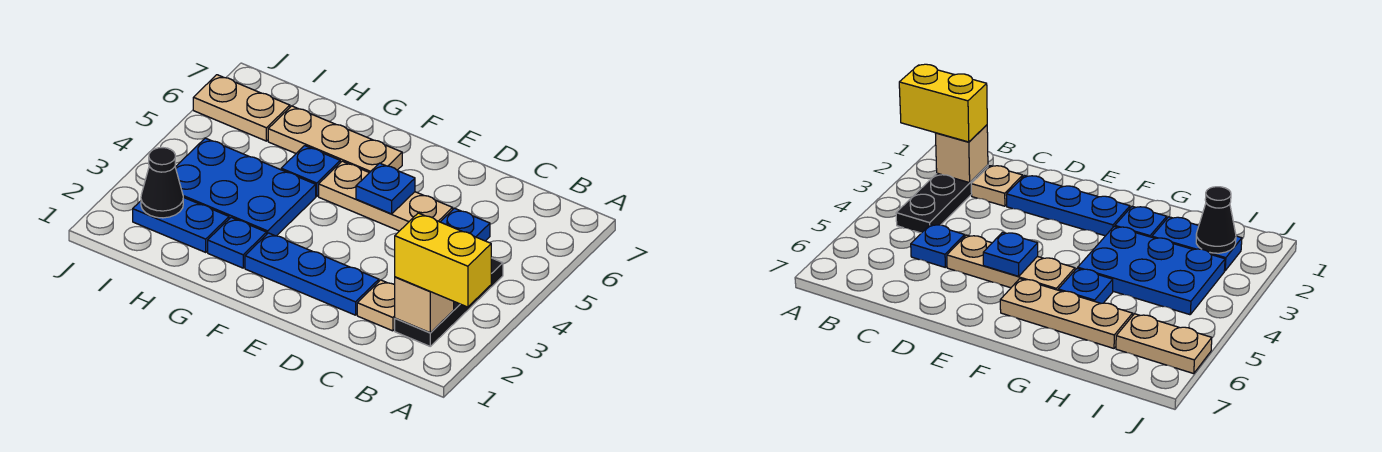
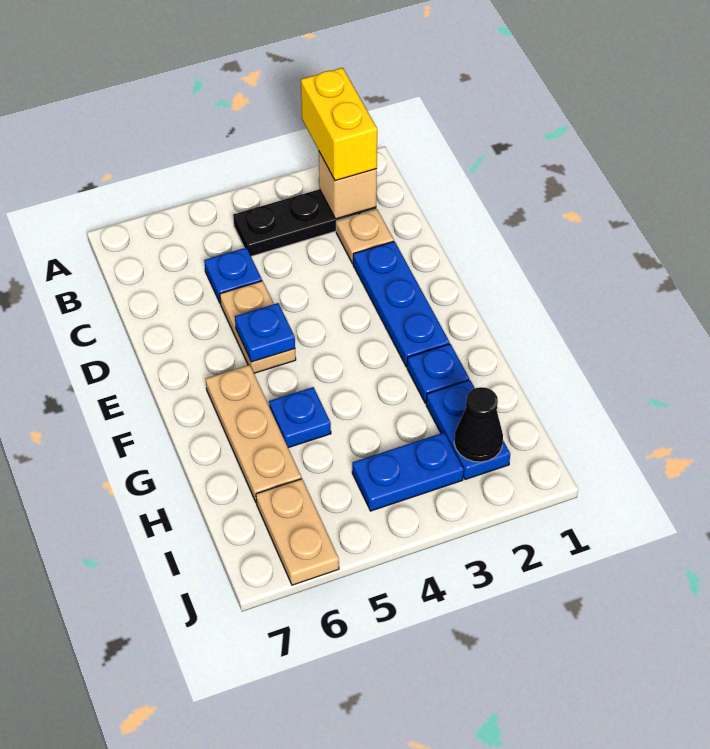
tan plate D5:F5 level 1 -> tan plate D5:E5 level 1
blue plate G3:I4 level 1 -> blue plate I3:I4 level 1

